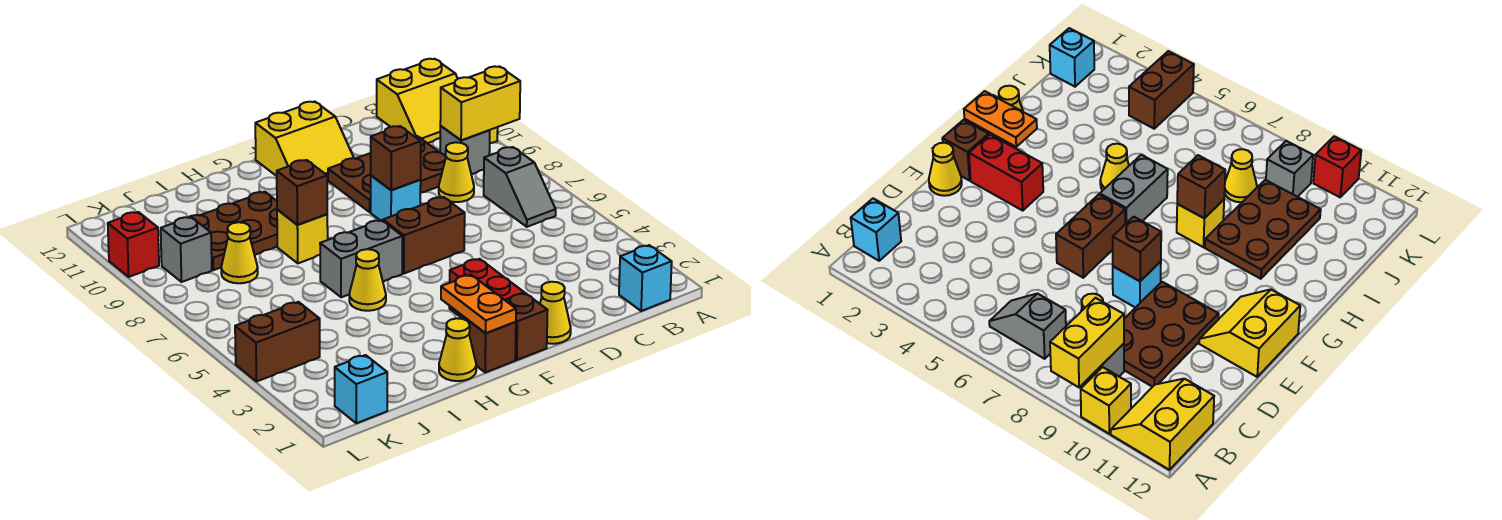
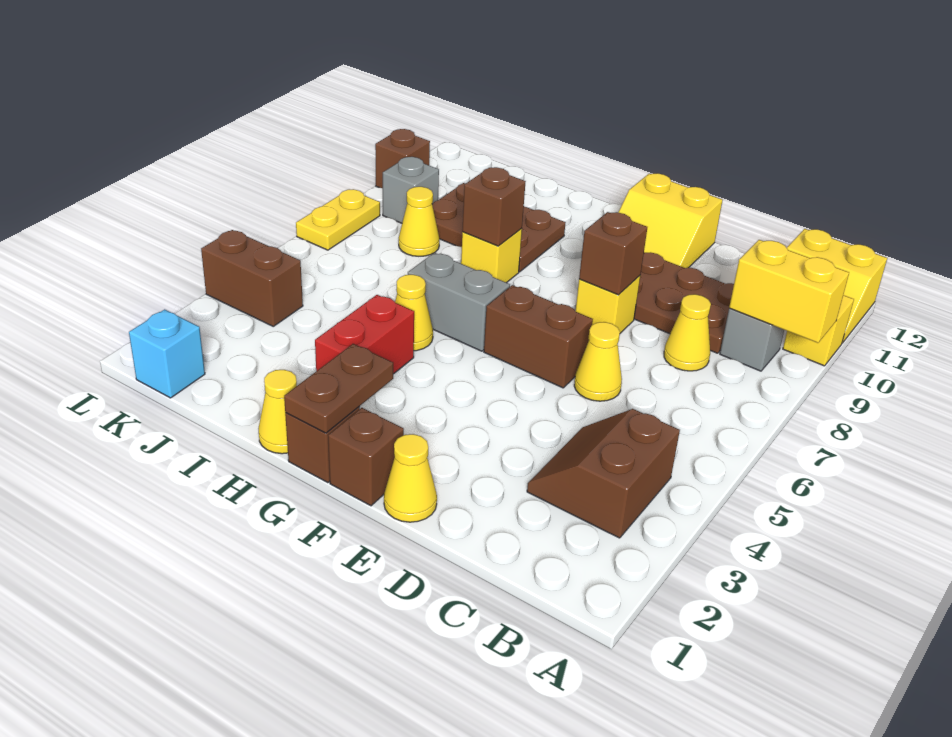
cyan brick B1 level 1 -> none
none -> brown slope B3:C4 level 1 top B
grey slope B6:B7 level 1 top 7 -> none
none -> yellow cone D6 level 1
cyan brick E8 level 1 -> yellow brick E8 level 1
red brick F2:F3 level 1 -> red brick H3:H4 level 1
orange plate G1:G2 level 2 -> brown plate G1:G2 level 2
none -> yellow plate L7:L8 level 1
red brick L10 level 1 -> brown brick L10 level 1

